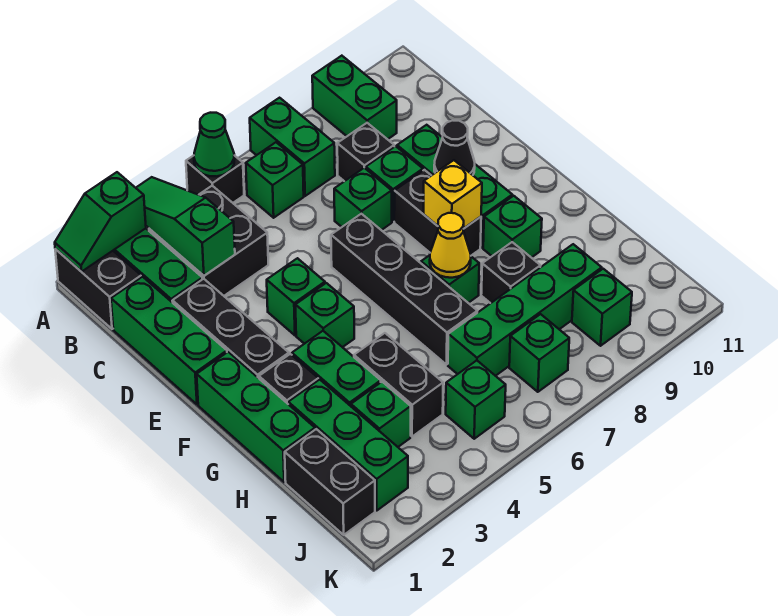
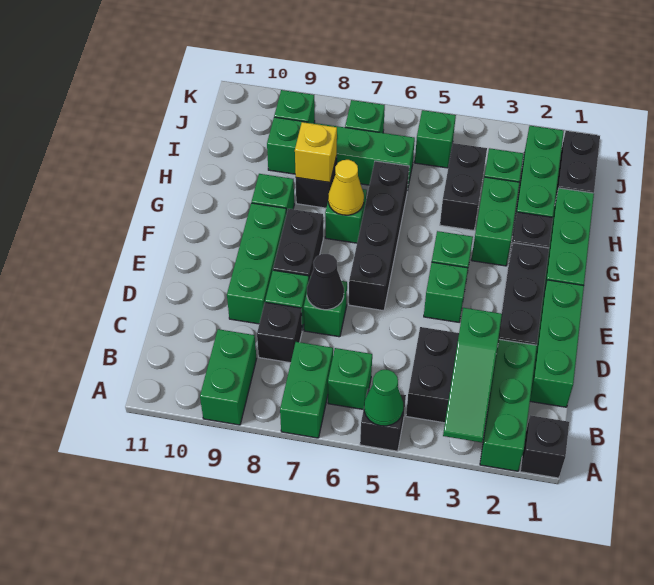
black brick A1:B1 level 1 -> black brick A1 level 1
green slope A1:A2 level 2 top 2 -> none
black cone E9 level 2 -> black cone D7 level 2
yellow brick F8 level 2 -> yellow brick H8 level 2

